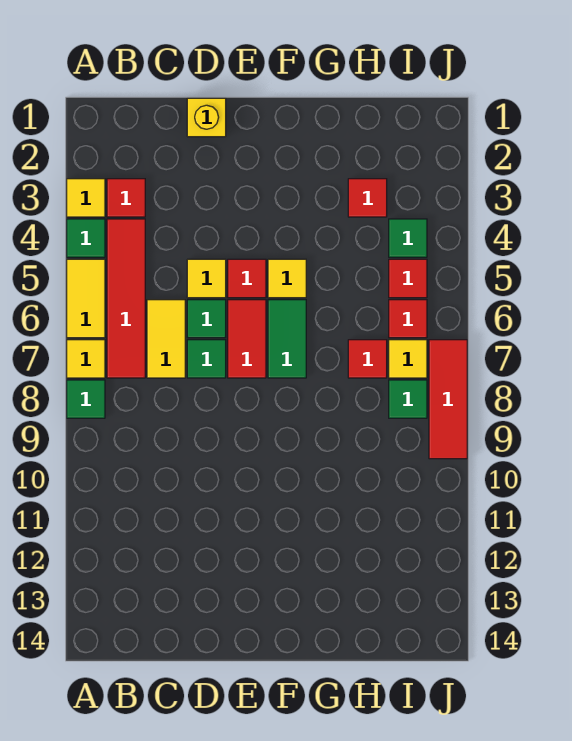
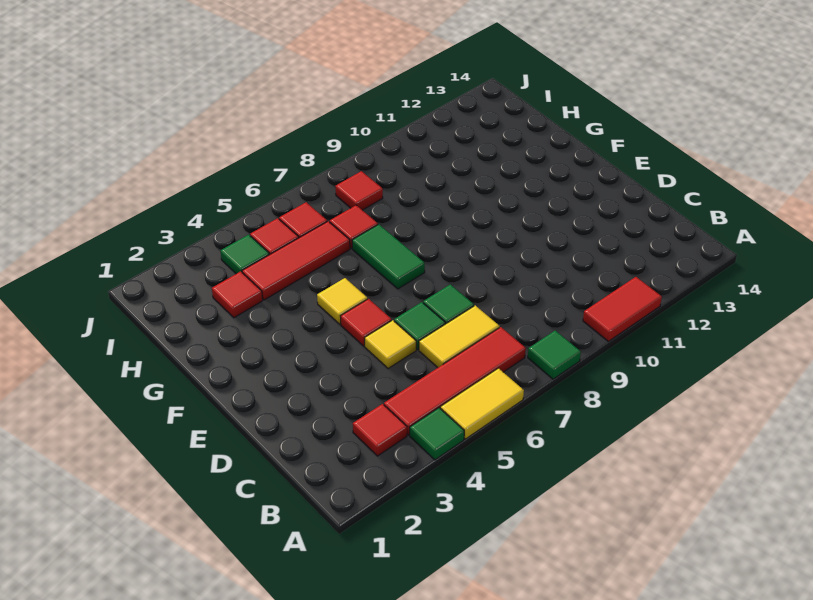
yellow tile A3 level 1 -> none
yellow tile A7 level 1 -> none
yellow brick D1 level 1 -> none
red tile E6:E7 level 1 -> red tile A10:A11 level 1
green tile F6:F7 level 1 -> green tile F7:G7 level 1
yellow tile I7 level 1 -> none
green tile I8 level 1 -> red tile I8 level 1
red tile J7:J9 level 1 -> red tile H4:H6 level 1

